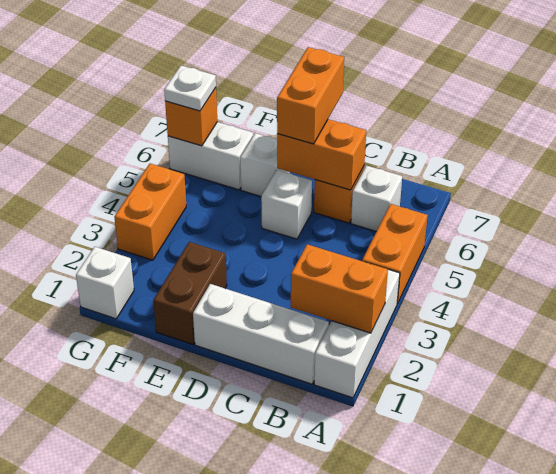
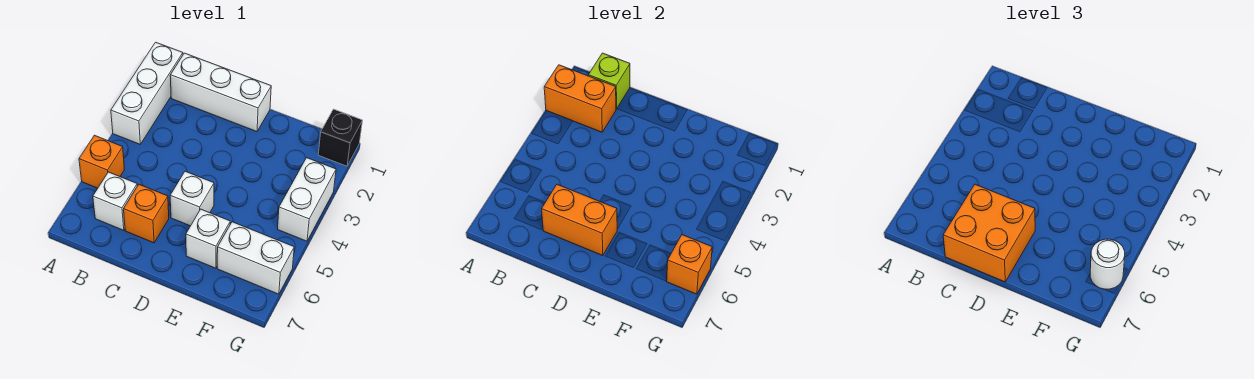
orange brick A4:A5 level 1 -> orange brick A5 level 1
none -> lime brick B1 level 2
orange brick D6:D7 level 3 -> orange brick C6:D7 level 3
brown brick E1:E2 level 1 -> none
white brick G1 level 1 -> black brick G1 level 1
orange brick G3:G4 level 1 -> white brick G3:G4 level 1
white plate G6 level 3 -> white round brick G6 level 3

